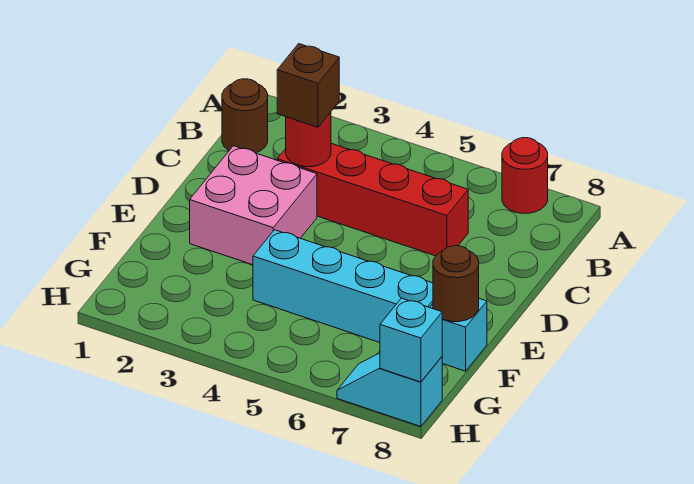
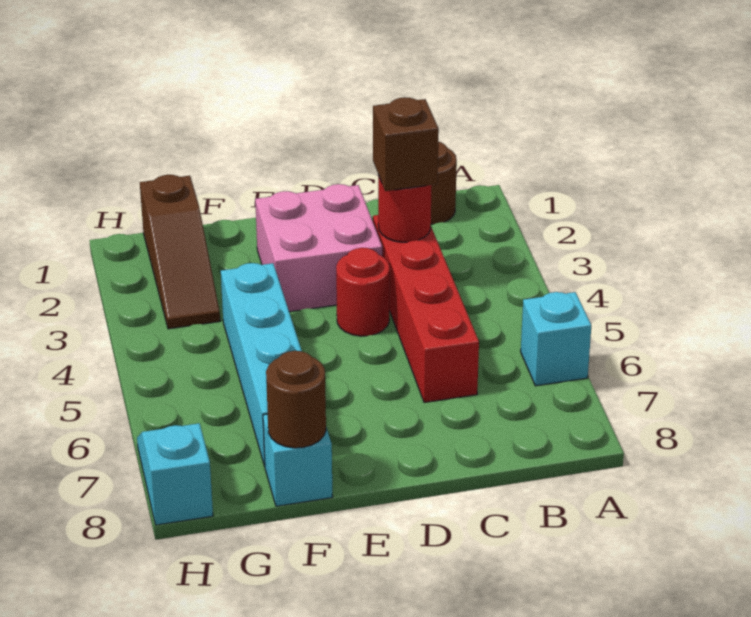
red round brick A7 level 1 -> red round brick D4 level 1
none -> brown slope G1:G3 level 1 top 1
cyan brick H8 level 2 -> cyan brick A6 level 1

